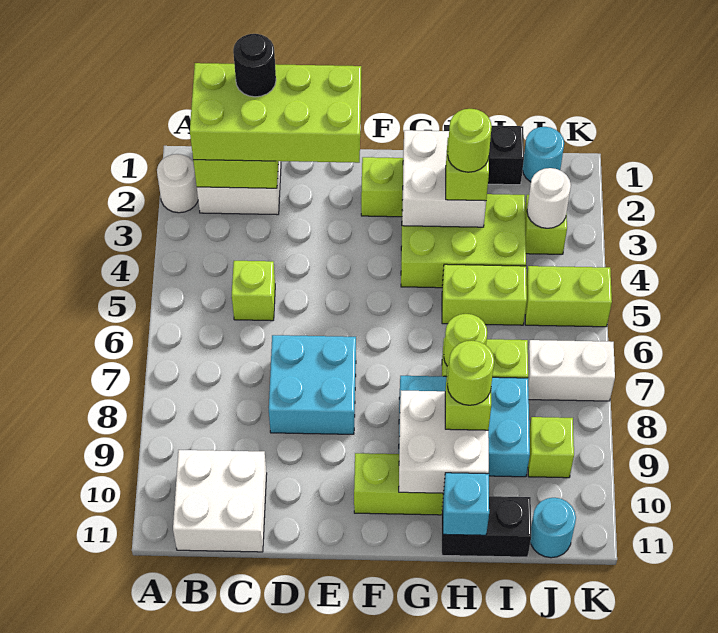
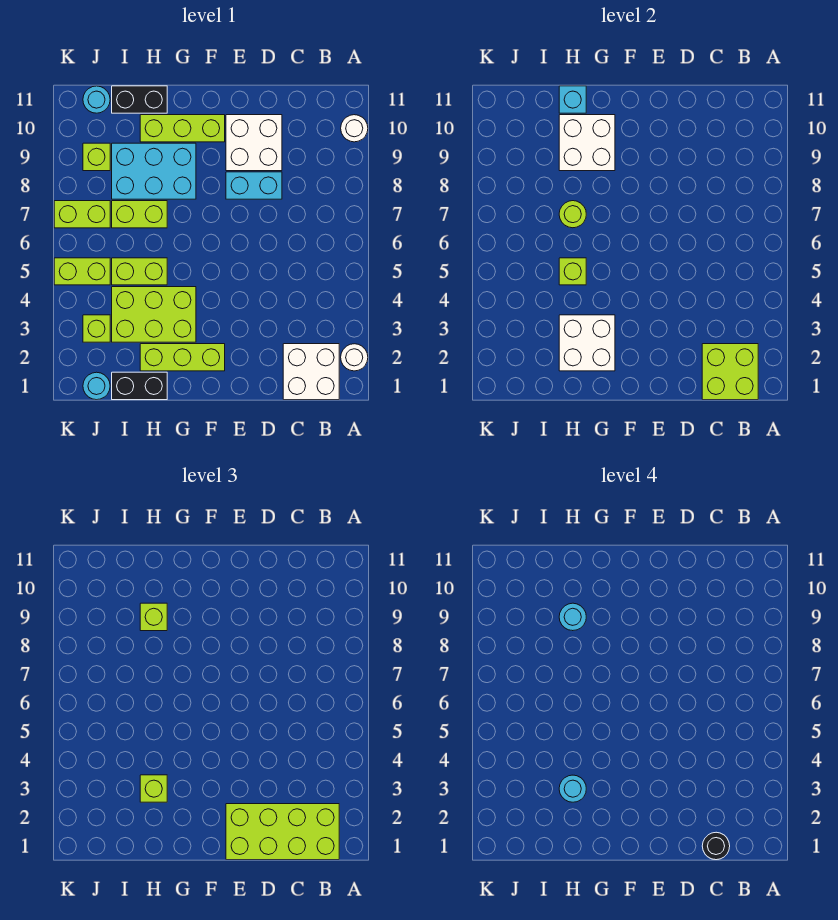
white brick B10:C11 level 1 -> white brick D9:E10 level 1
lime brick C5 level 1 -> lime brick H5 level 2
cyan brick D7:E8 level 1 -> cyan brick D8:E8 level 1
lime round brick H3 level 4 -> cyan round brick H3 level 4
lime round brick H9 level 4 -> cyan round brick H9 level 4
white round brick J3 level 2 -> white round brick A10 level 1
white brick J7:K7 level 1 -> lime brick J7:K7 level 1

